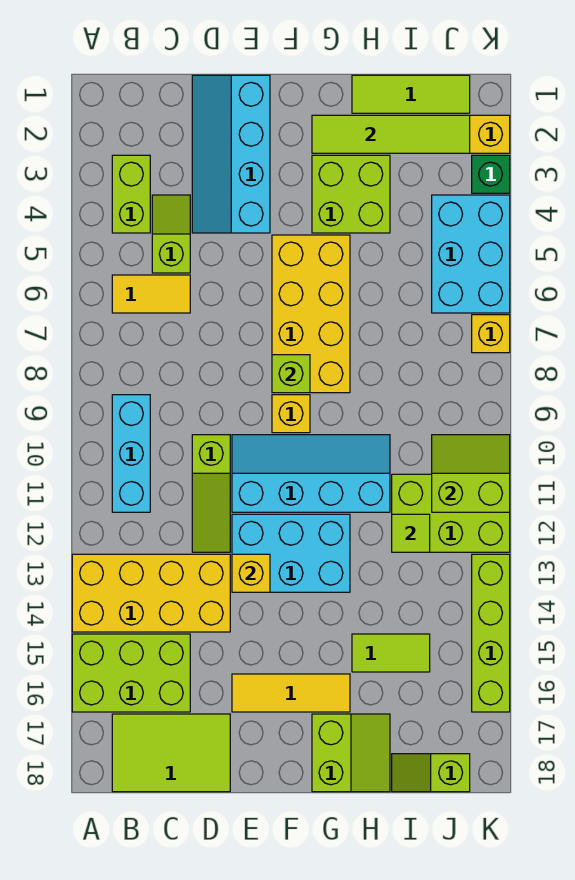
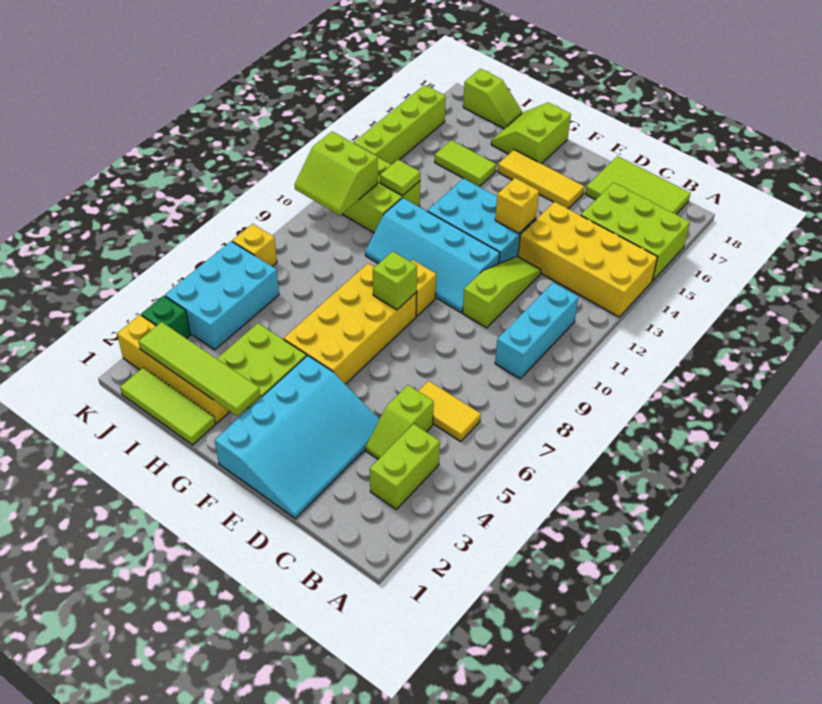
cyan slope D1:E4 level 1 top E -> cyan slope D1:F4 level 1 top F

